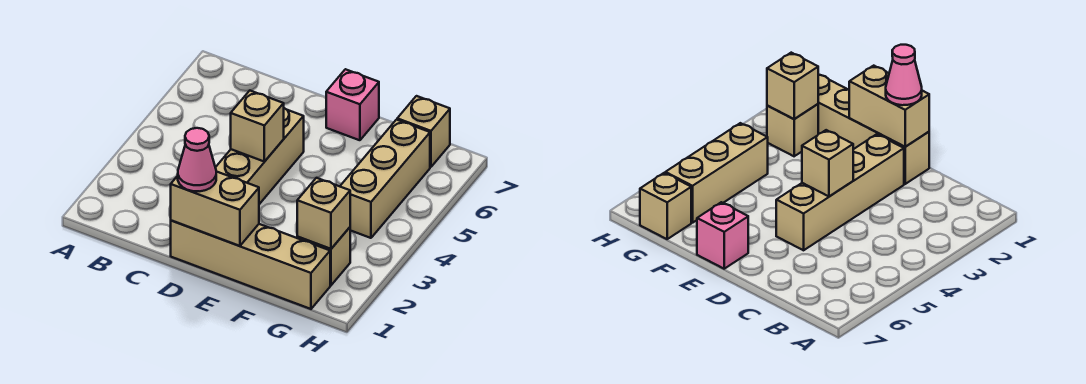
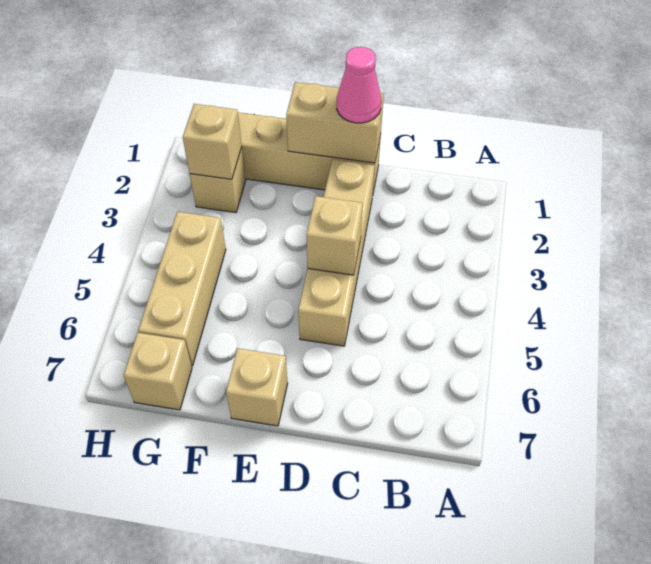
pink brick E7 level 1 -> tan brick E7 level 1

